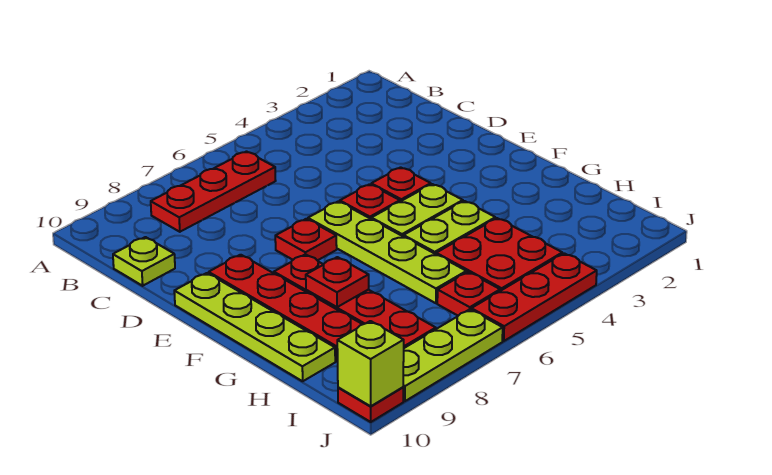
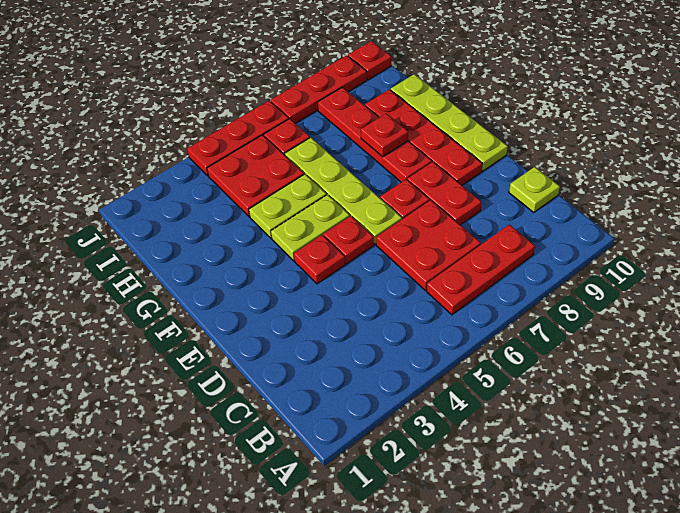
none -> red plate C6:D7 level 1
none -> red plate D8:E8 level 1
lime plate J7:J9 level 1 -> red plate J7:J9 level 1
lime brick J10 level 2 -> none

